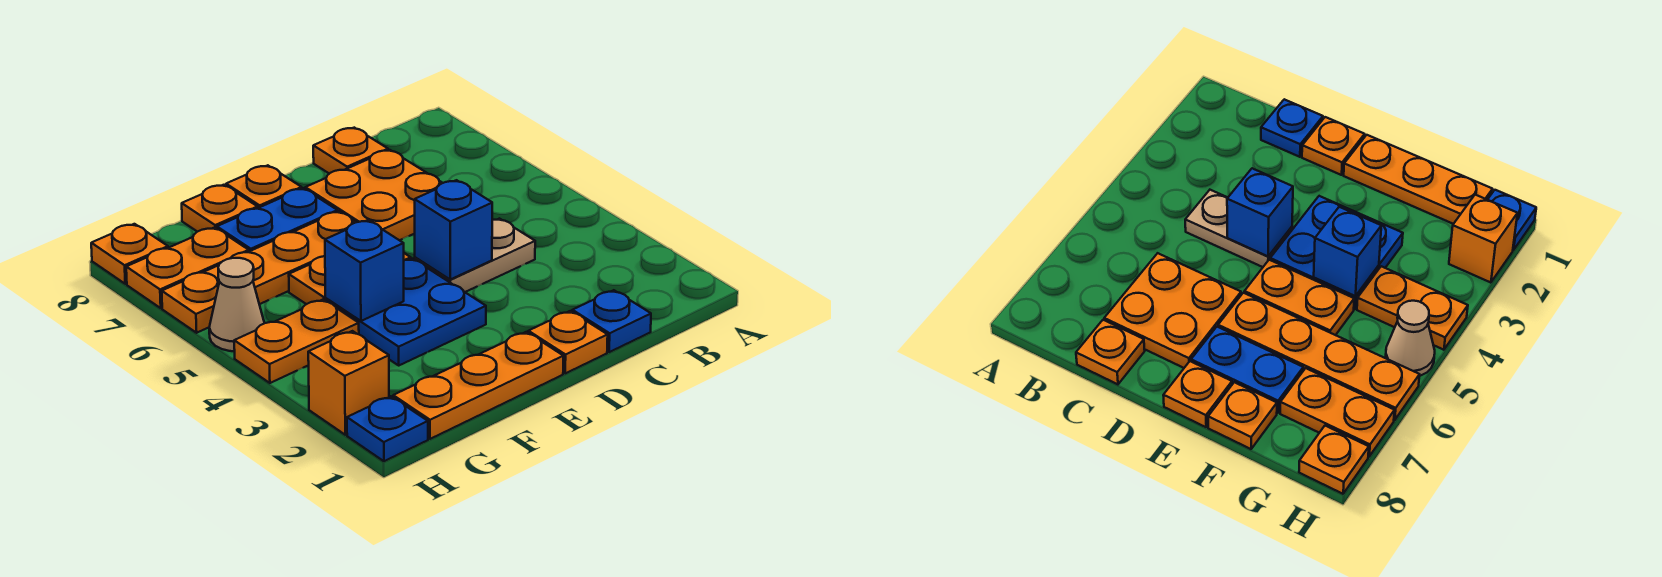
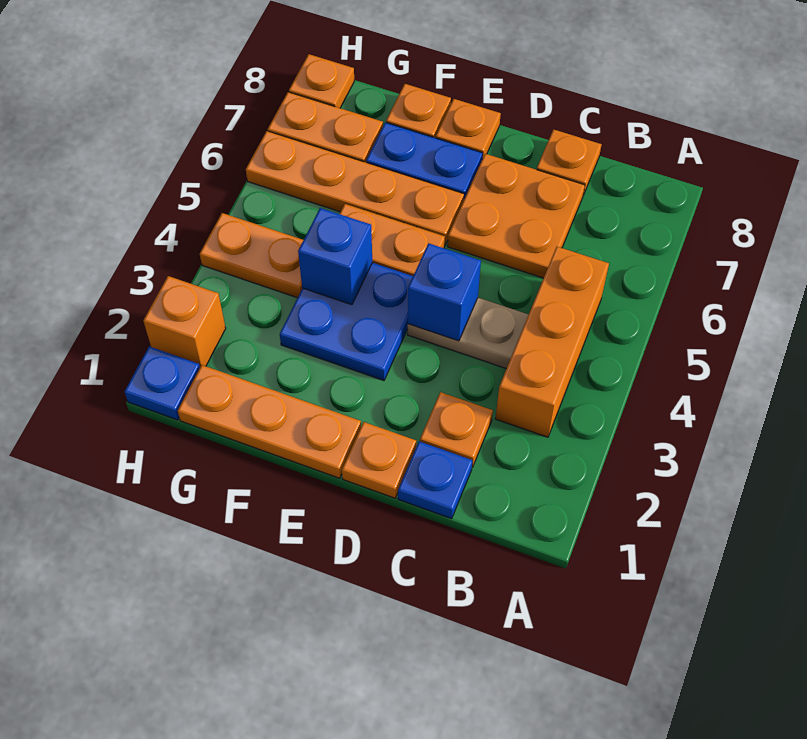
none -> orange brick B3:B5 level 1
none -> orange plate C2 level 1
tan cone H5 level 1 -> none

